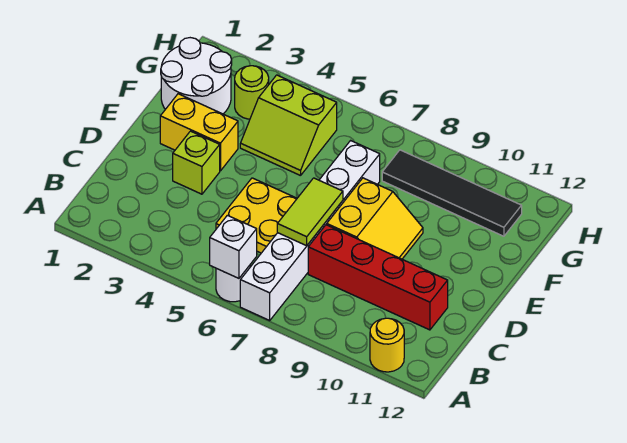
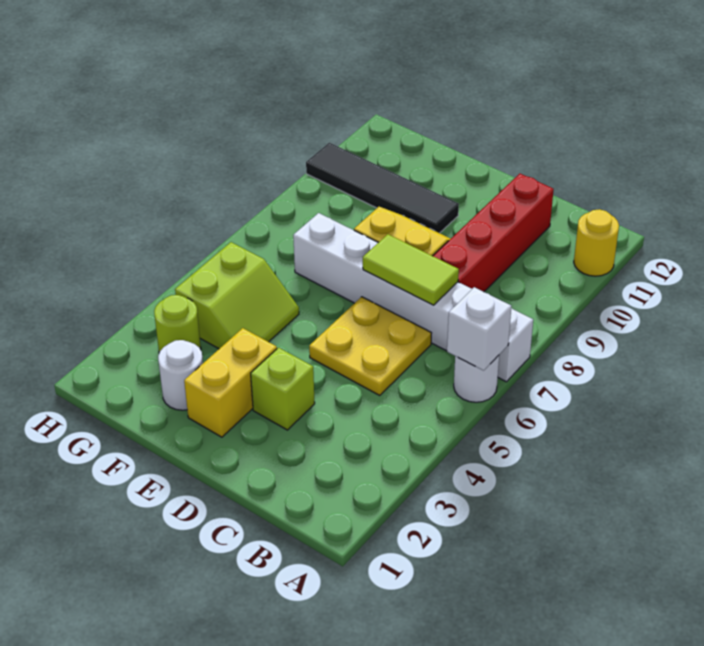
white round brick F1:G2 level 1 -> white round brick F2 level 1
black tile G8:G11 level 1 -> black tile E10:H10 level 1

